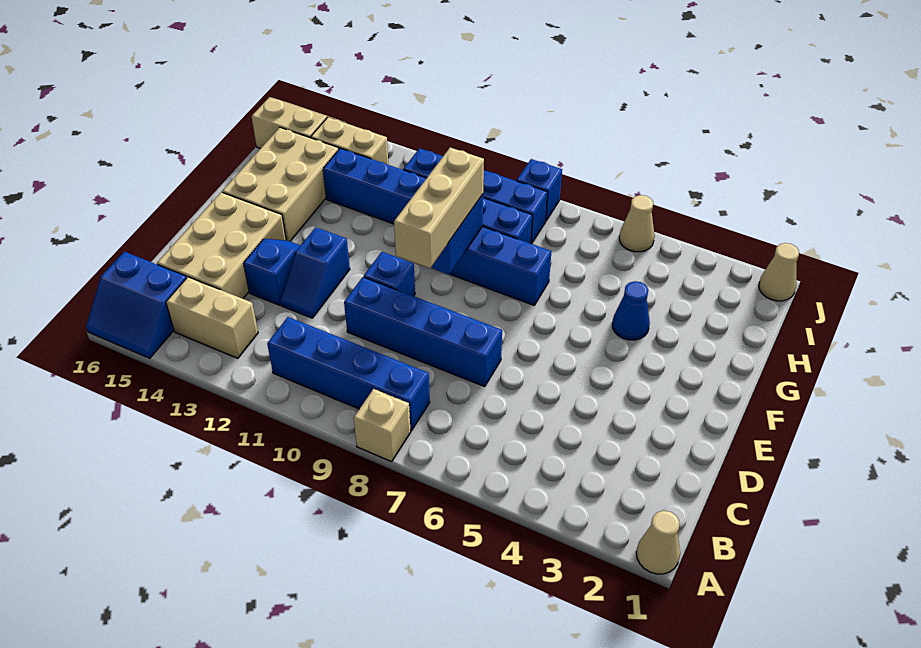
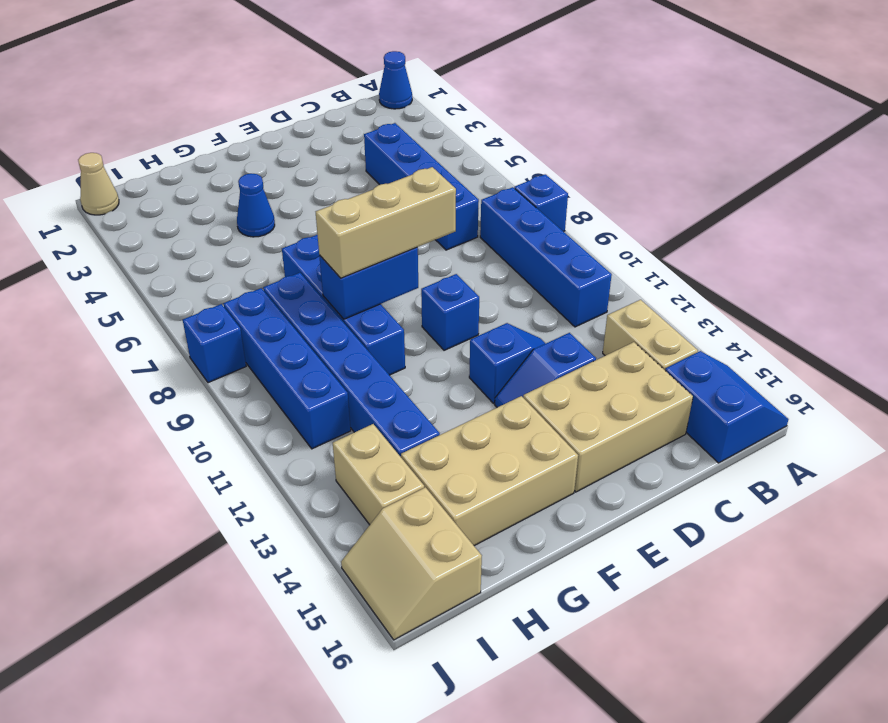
tan cone A1 level 1 -> blue cone A1 level 1
tan brick A8 level 1 -> blue brick A8 level 1
blue brick D7:D10 level 1 -> blue brick C4:C7 level 1
tan cone J5 level 1 -> none

